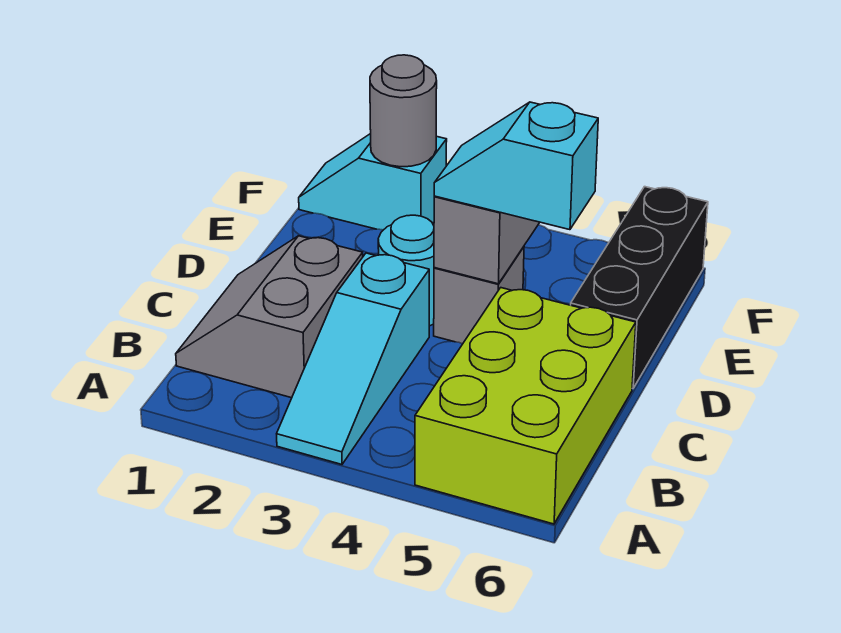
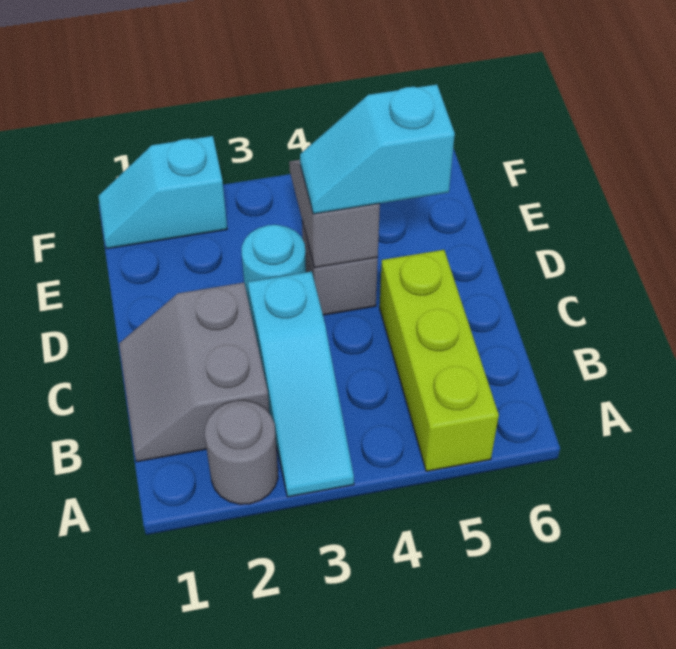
lime brick A5:C6 level 1 -> lime brick A5:C5 level 1
black brick D6:F6 level 1 -> none
grey round brick F2 level 2 -> grey round brick A2 level 1

